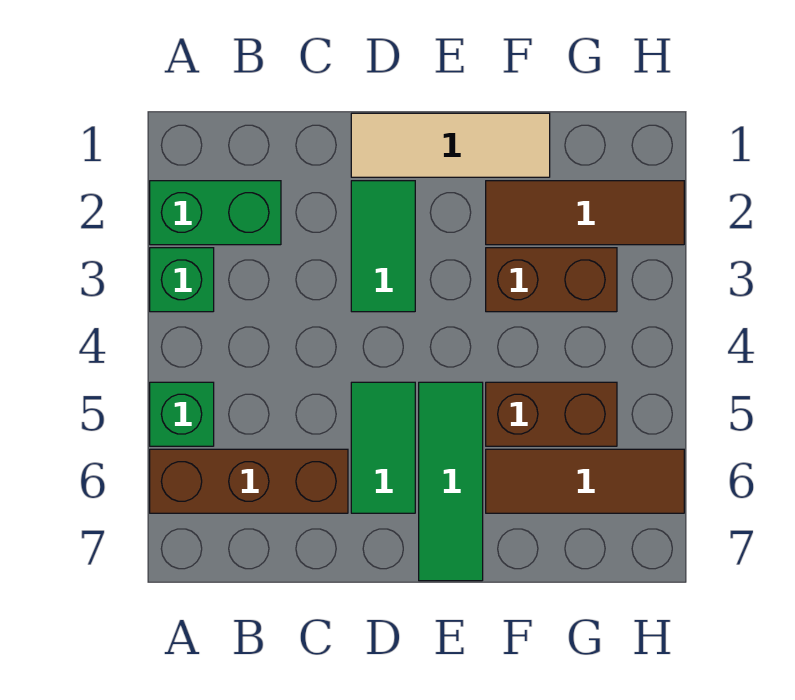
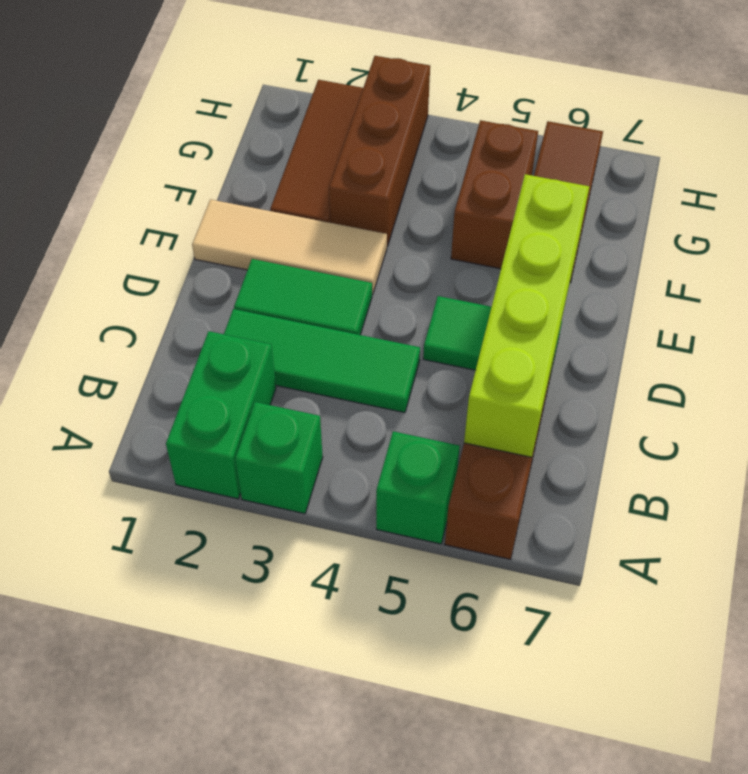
none -> lime brick B6:E6 level 2
tan tile D1:F1 level 1 -> tan tile E1:E3 level 1
green tile E5:E7 level 1 -> green tile C2:C4 level 1
brown brick F3:G3 level 1 -> brown brick F3:H3 level 1

